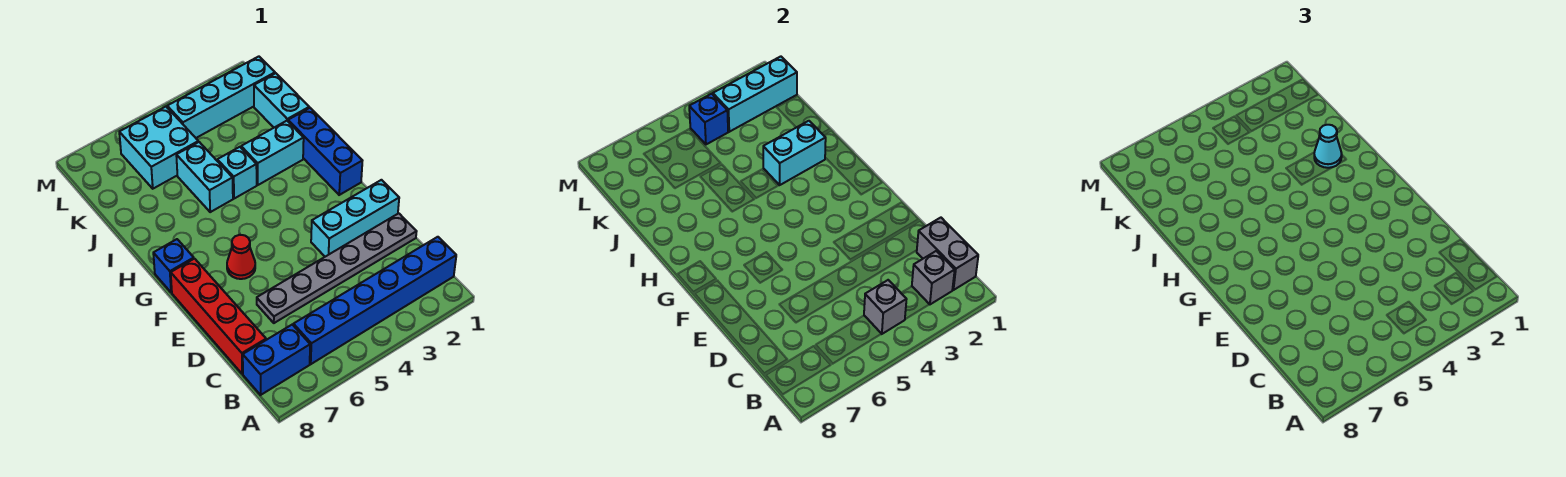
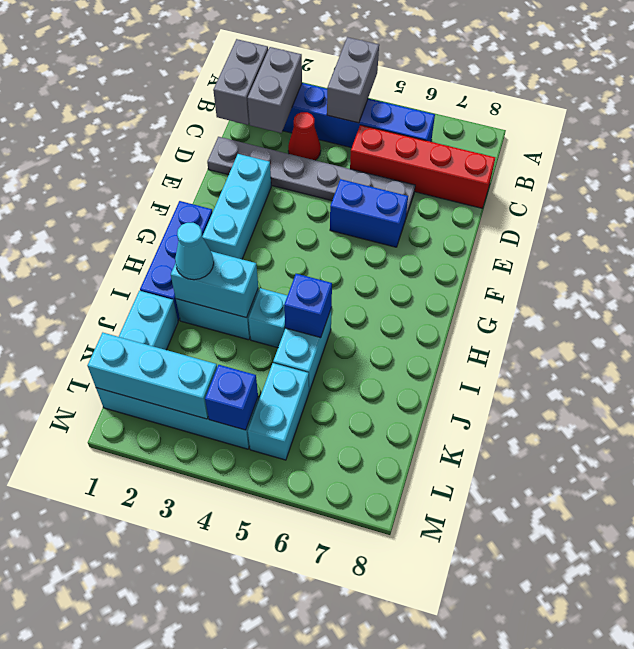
grey brick B2 level 2 -> grey brick B2:C2 level 2
grey brick B4 level 2 -> grey brick A4:B4 level 2
blue brick B7:B8 level 1 -> blue brick E5:E6 level 1
red brick C8:F8 level 1 -> red brick C5:C8 level 1
cyan brick E1:E3 level 1 -> cyan brick E2:G2 level 1
red cone F6 level 1 -> red cone C3 level 1
blue brick G8 level 1 -> blue brick I5 level 2
cyan brick K5:L6 level 1 -> cyan brick K5:L5 level 1

